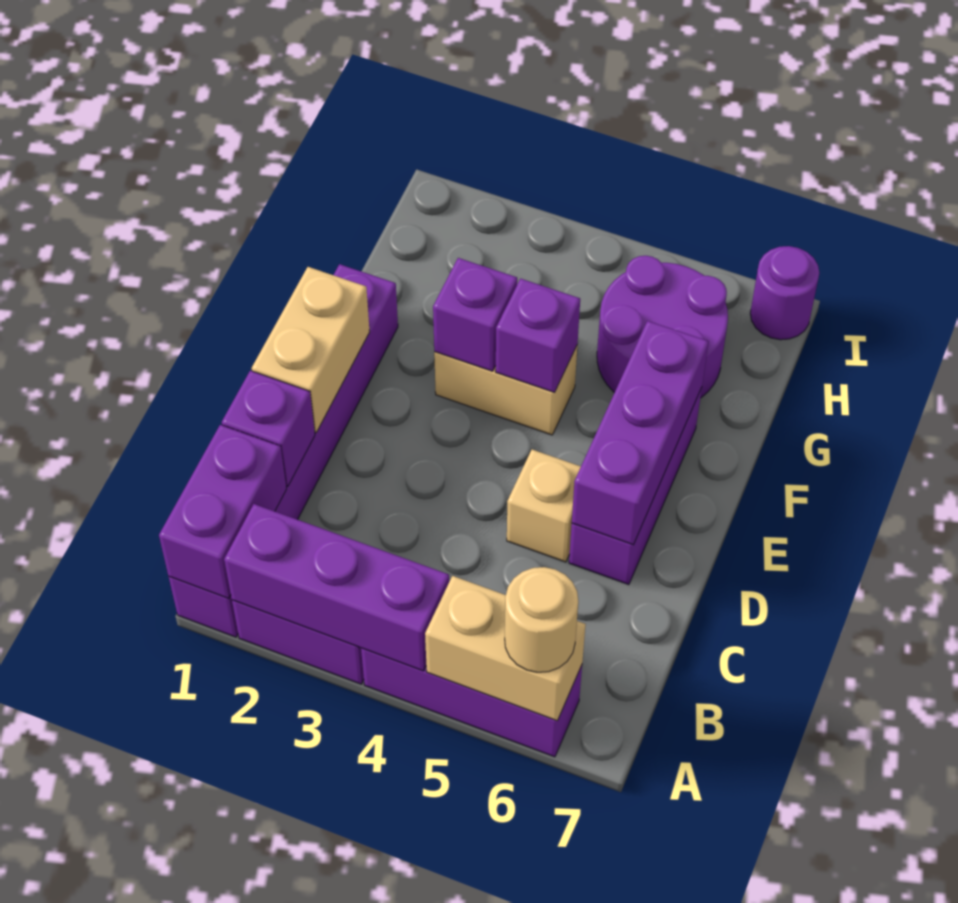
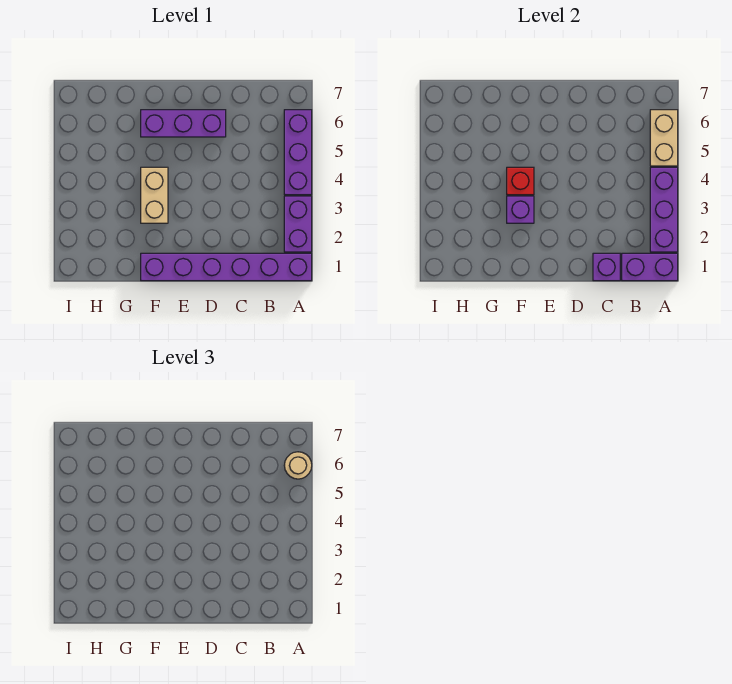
tan brick D1:E1 level 2 -> none
tan brick D5 level 1 -> none
purple brick D6:F6 level 2 -> none
purple brick F4 level 2 -> red brick F4 level 2
purple round brick G5:H6 level 1 -> none
purple round brick I7 level 1 -> none

